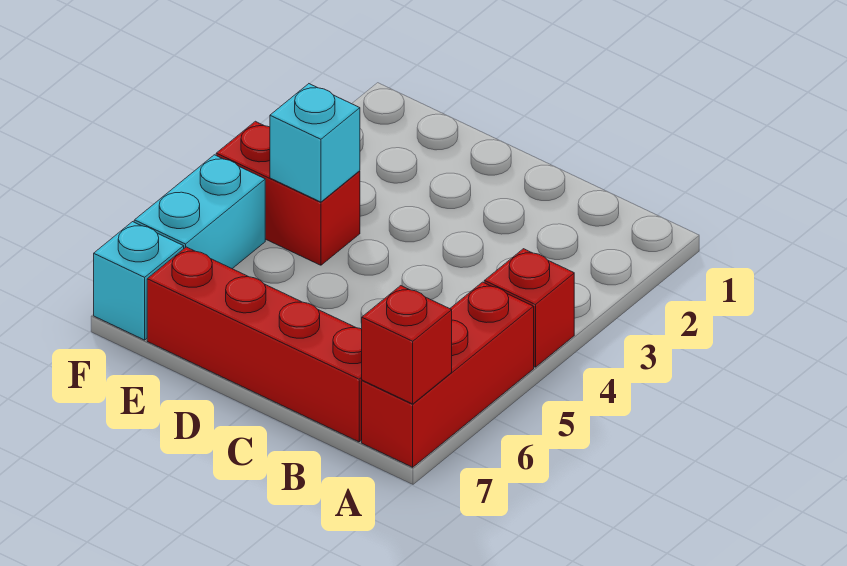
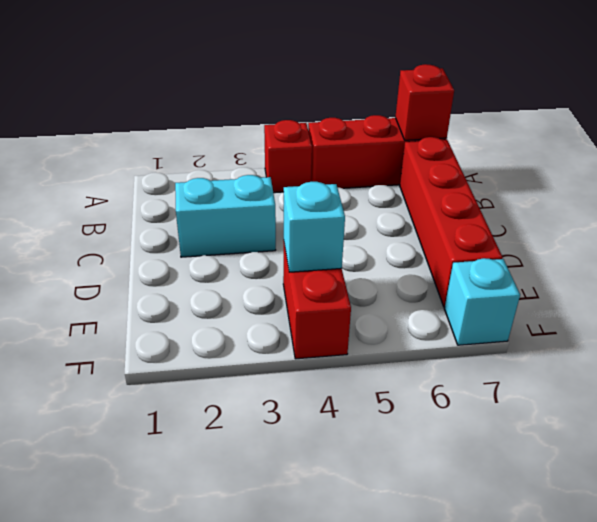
cyan brick F5:F6 level 1 -> cyan brick C2:C3 level 1

